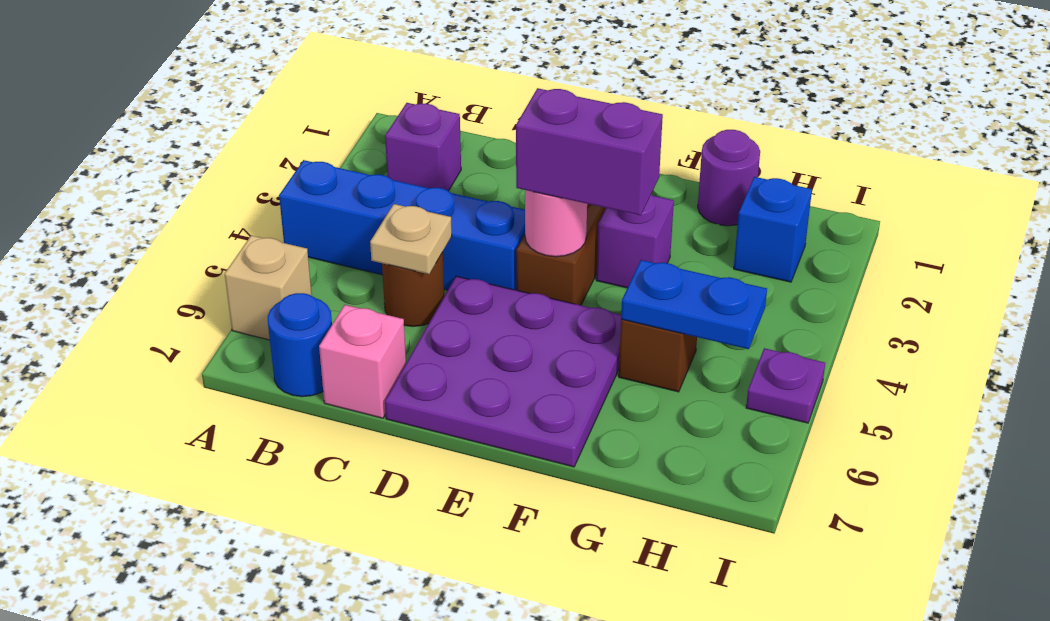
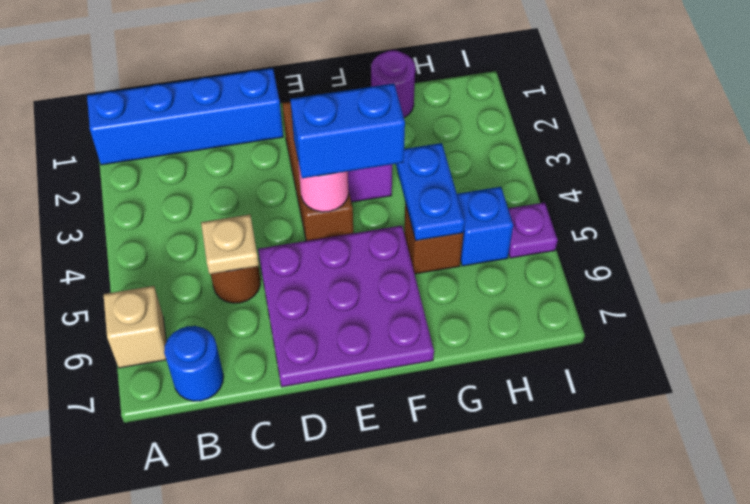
blue brick A4:D4 level 1 -> blue brick A1:D1 level 1
purple brick B2 level 1 -> none
pink brick C7 level 1 -> none
purple brick E4:F4 level 3 -> blue brick E4:F4 level 3
blue plate G5:H5 level 2 -> blue plate G4:G5 level 2
blue brick H2 level 1 -> blue brick H5 level 1

